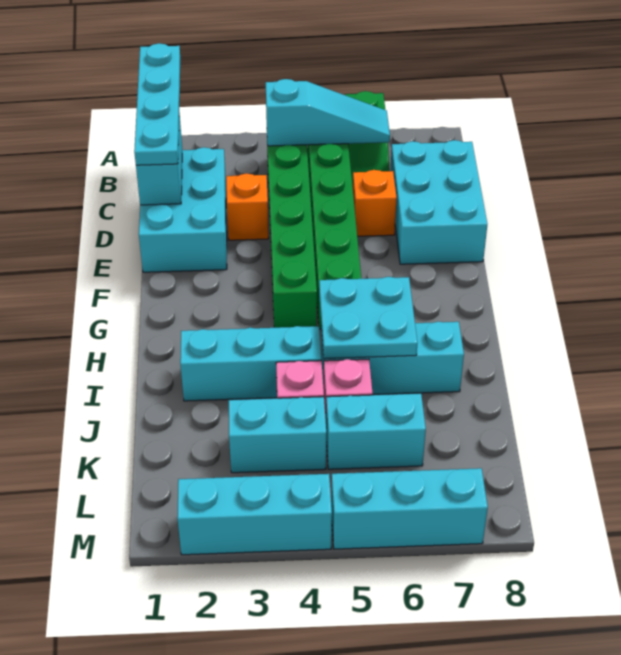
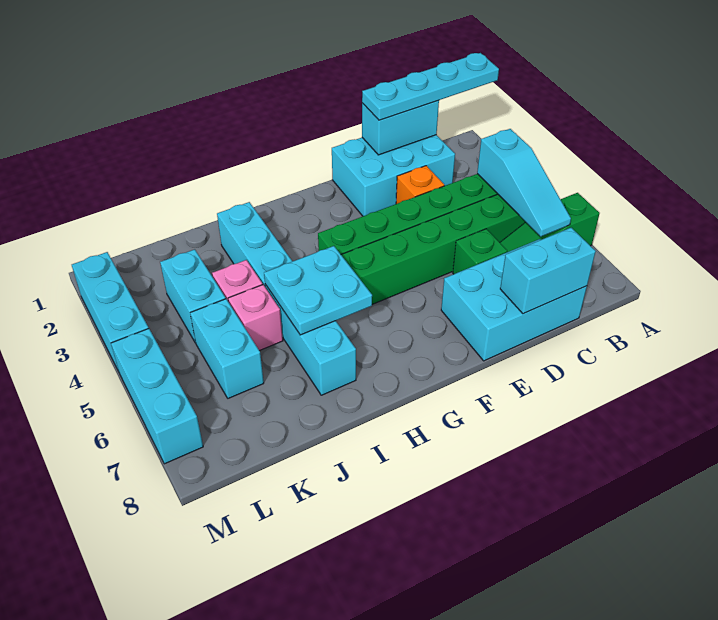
none -> cyan brick C8:D8 level 2
orange brick D6 level 1 -> green brick D6 level 1

